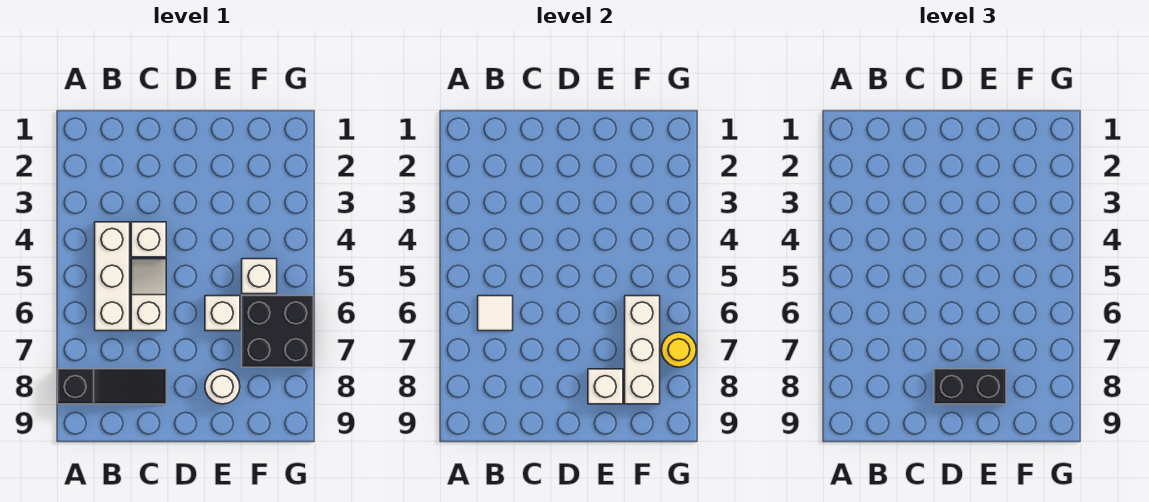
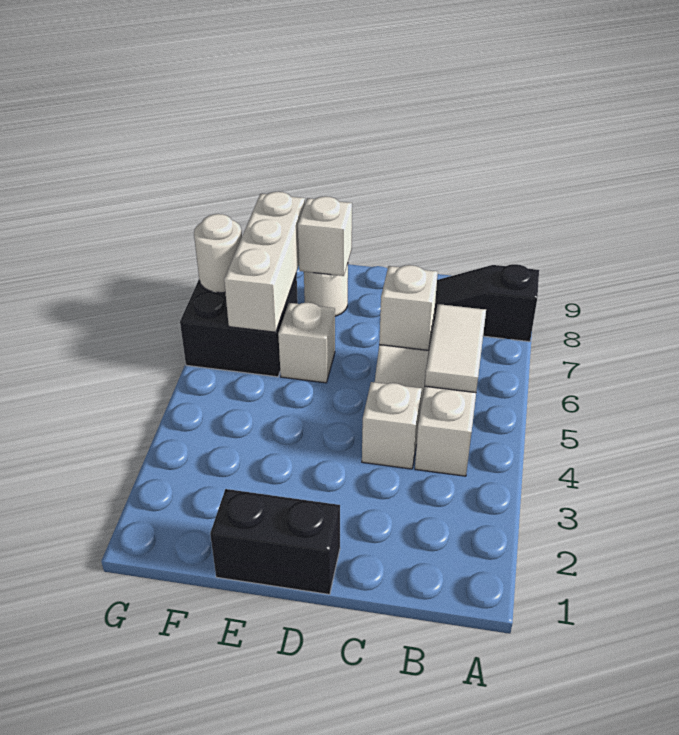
white tile B6 level 2 -> white tile B5:B6 level 2
black brick D8:E8 level 3 -> black brick D1:E1 level 1
white brick F5 level 1 -> white brick C6 level 2
yellow round brick G7 level 2 -> white round brick G7 level 2

